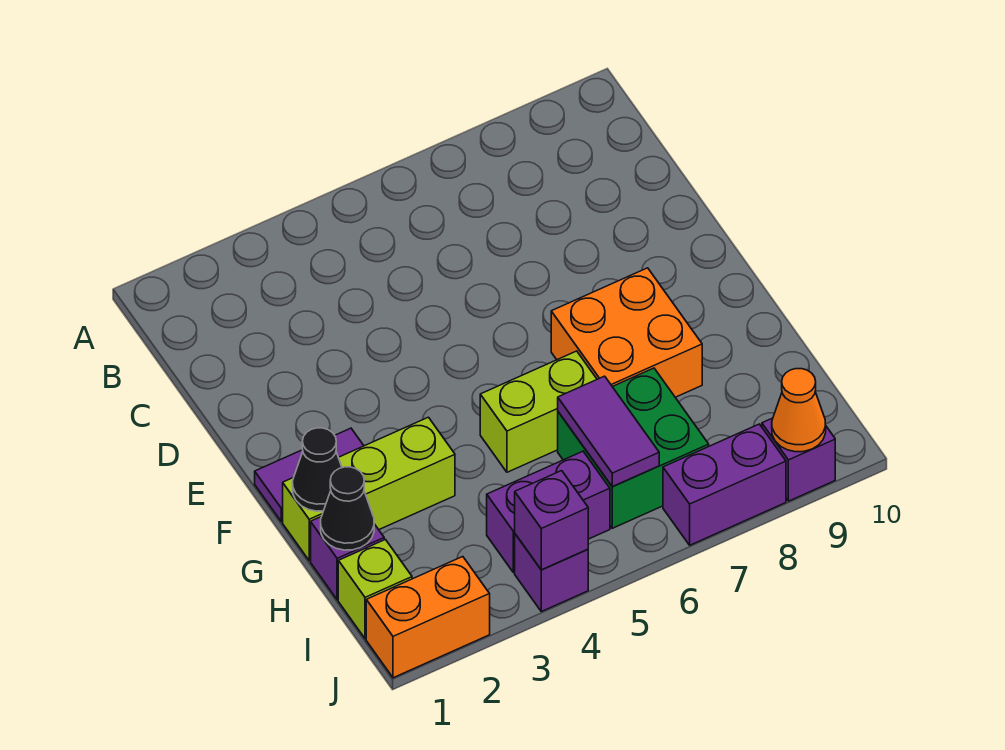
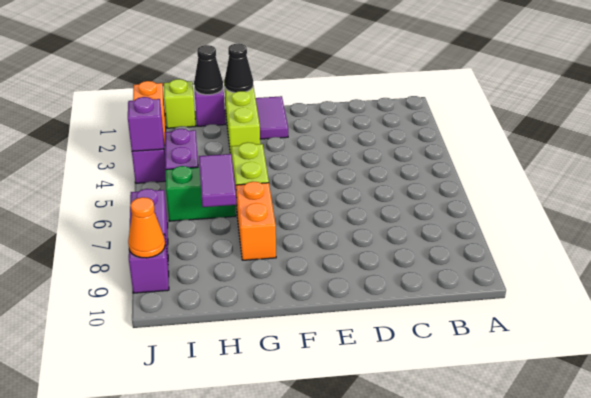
orange brick F7:G8 level 1 -> orange brick G7:G8 level 1
green brick H6:I7 level 1 -> green brick H6:I6 level 1
purple tile H6:I6 level 2 -> purple tile H6:H7 level 2

